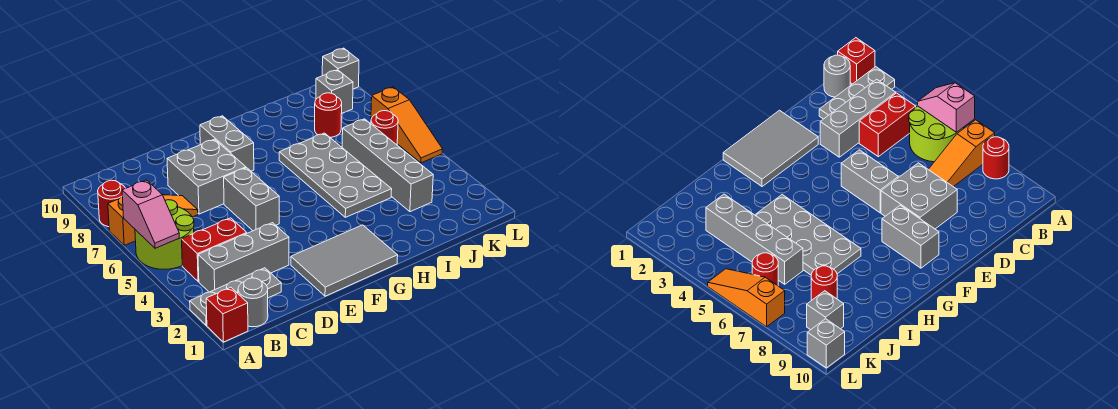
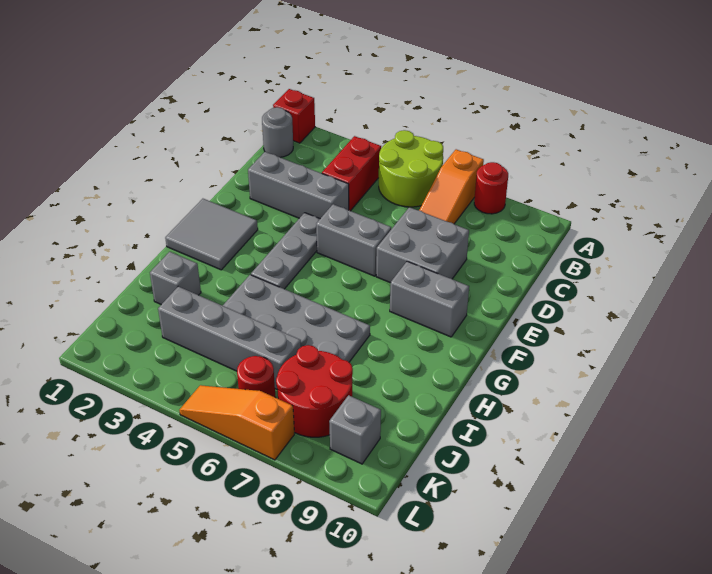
grey plate A2:C2 level 1 -> grey plate E4:G4 level 1
pink slope A5:A6 level 2 top 6 -> none
grey brick B3:D3 level 1 -> grey brick D2:D4 level 1
grey tile E1:G2 level 1 -> grey tile F1:G2 level 1
red round brick J8 level 1 -> red round brick J7:K8 level 1
grey brick L10 level 1 -> grey brick I2 level 1

